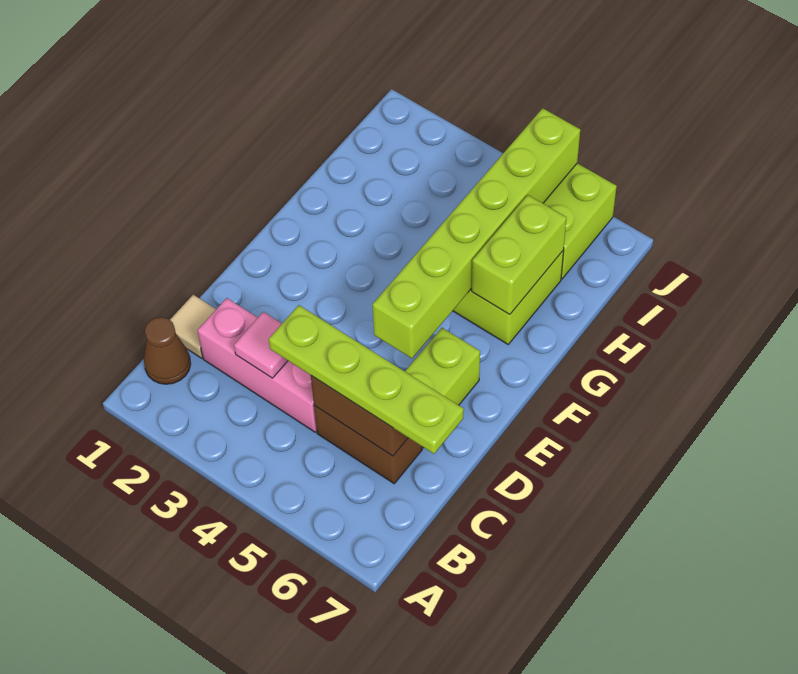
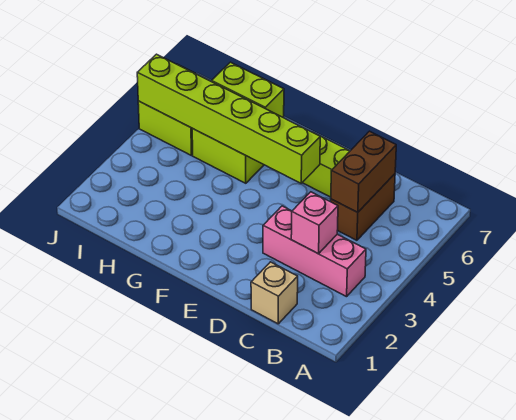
brown cone B1 level 1 -> none
tan tile C1 level 1 -> tan brick C1 level 1
pink brick C2:C4 level 1 -> pink brick B3:D3 level 1
pink tile C3 level 2 -> pink brick C3 level 2
lime plate C4:C7 level 3 -> none

